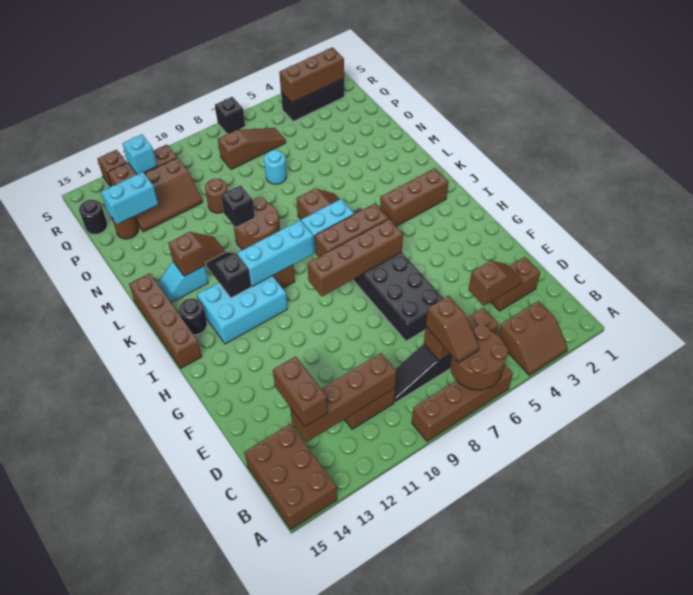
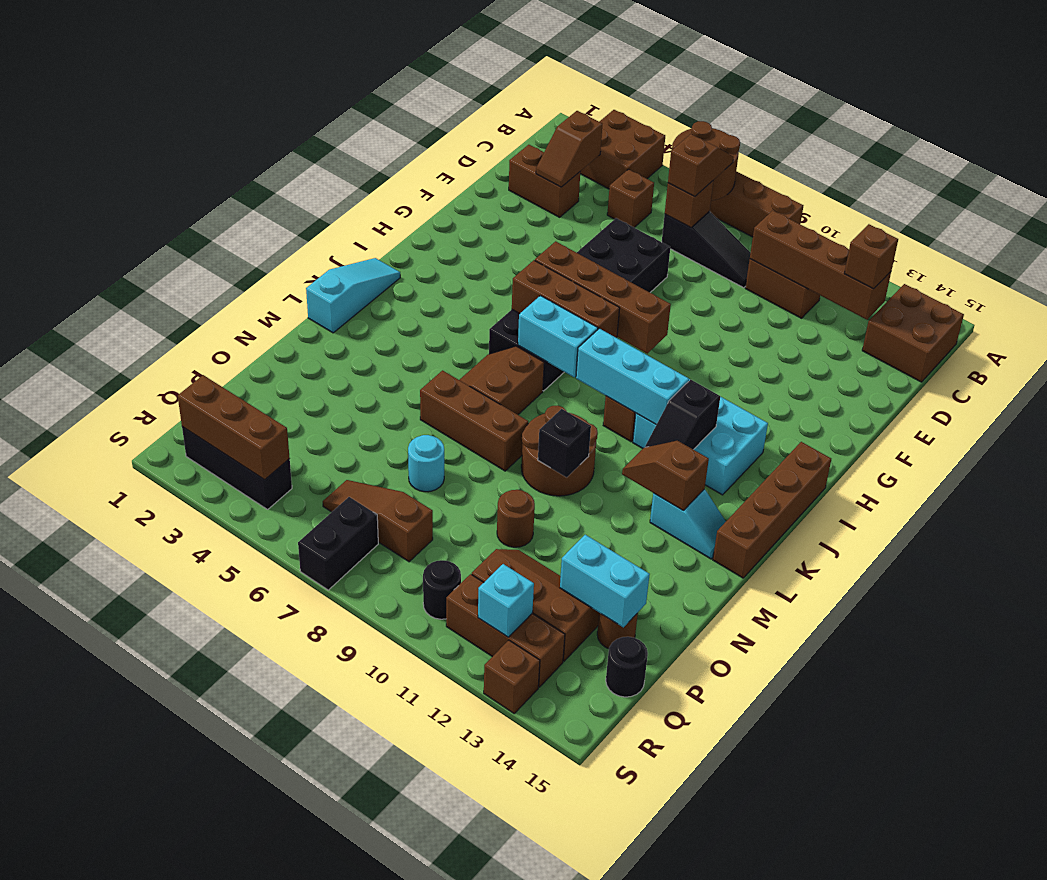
brown slope A3:B4 level 1 top B -> brown brick A3:B4 level 1
brown brick A14:C15 level 1 -> brown brick B14:C15 level 1
brown brick C13:D13 level 3 -> brown brick C13 level 3
brown slope D3:D4 level 2 top 4 -> brown slope C3:D3 level 2 top C
none -> cyan slope J1:L1 level 1 top L
brown brick J2:J4 level 1 -> brown brick M6:M8 level 1
black round brick J14 level 1 -> black round brick R10 level 1
black brick S7 level 1 -> black brick R7:S7 level 1

